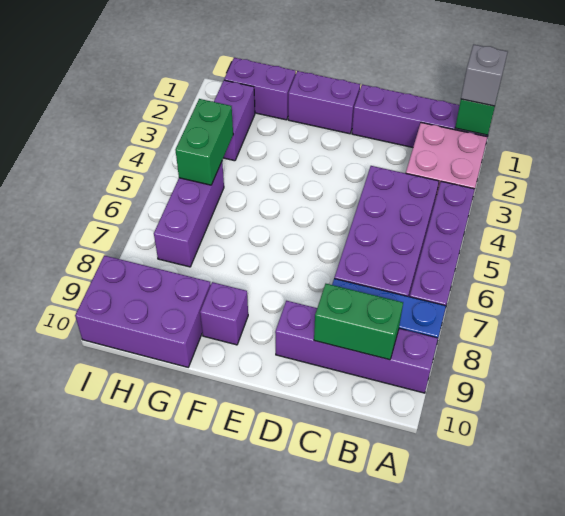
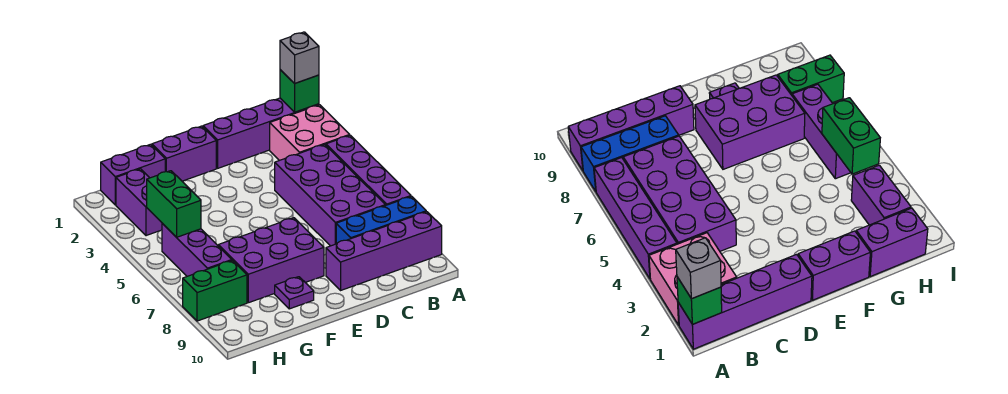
green brick B9:C9 level 2 -> green brick H8:I8 level 1
purple brick F9 level 1 -> purple plate F9 level 1
purple brick G9:I10 level 1 -> purple brick E7:G8 level 1

